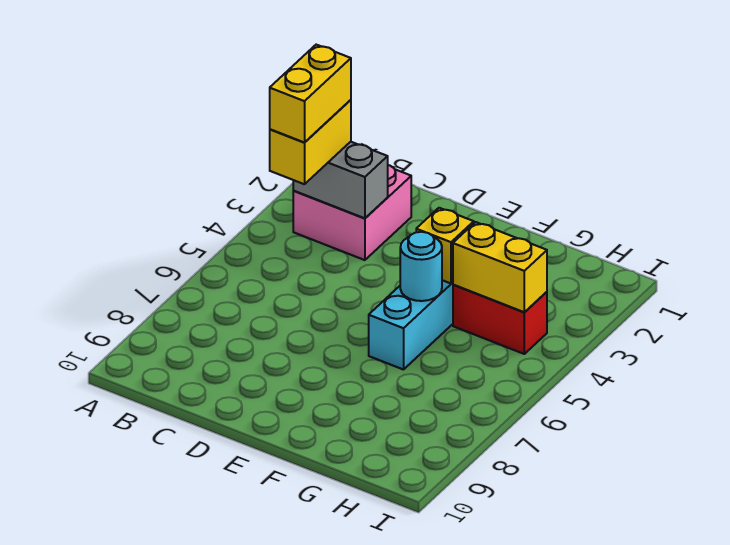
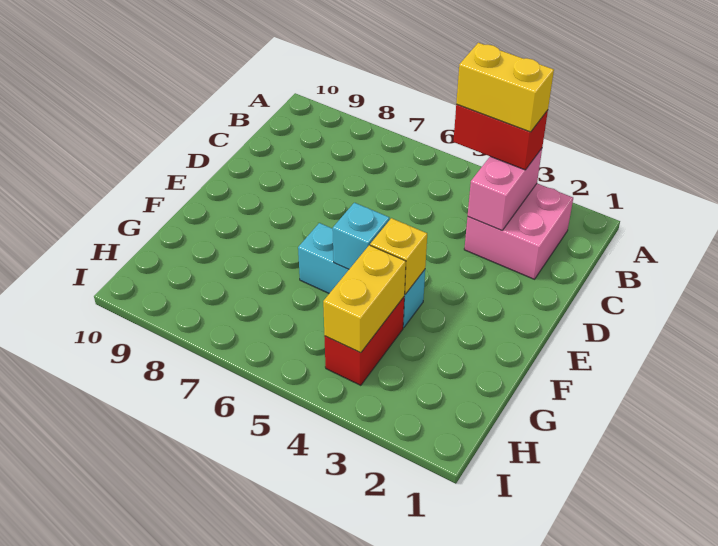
grey brick B3:C3 level 2 -> pink brick B3:C3 level 2
yellow brick B3:B4 level 3 -> red brick B3:B4 level 3
cyan round brick F5 level 2 -> cyan brick F5 level 2

